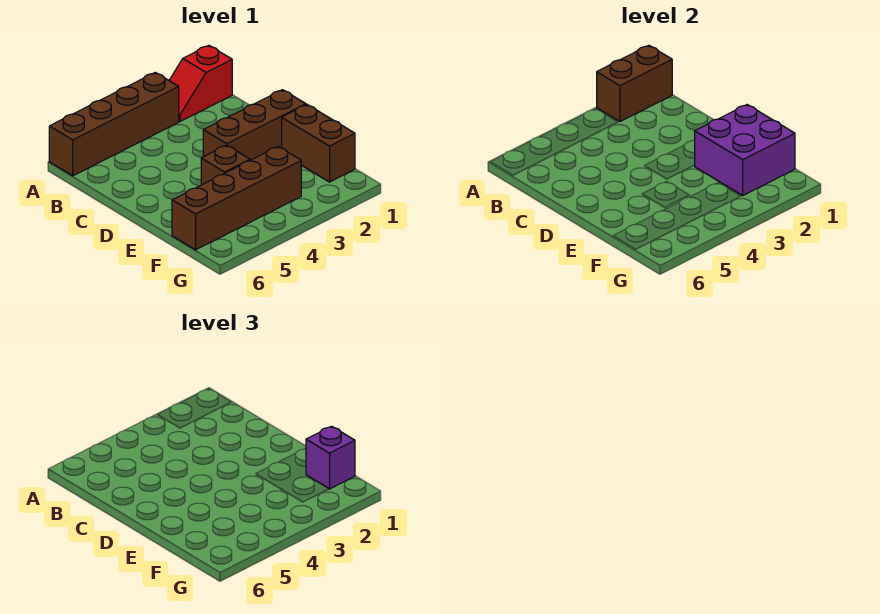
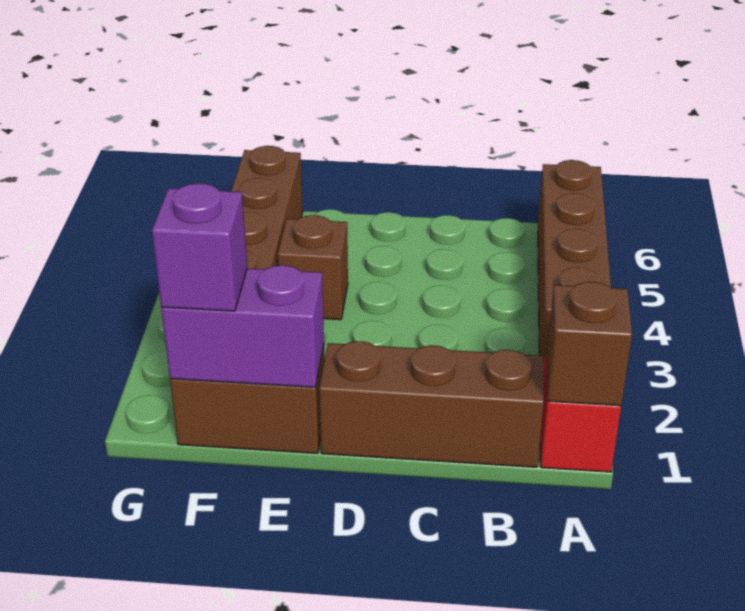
brown brick A1:A2 level 2 -> brown brick A1 level 2
brown brick D1:D3 level 1 -> brown brick B1:D1 level 1
purple brick E1:F2 level 2 -> purple brick E1:F1 level 2

